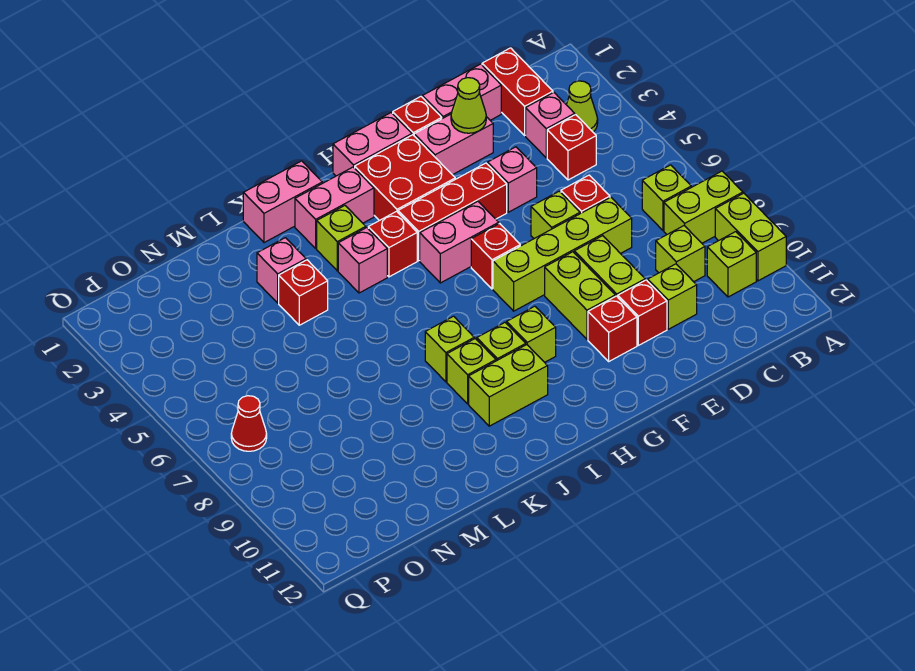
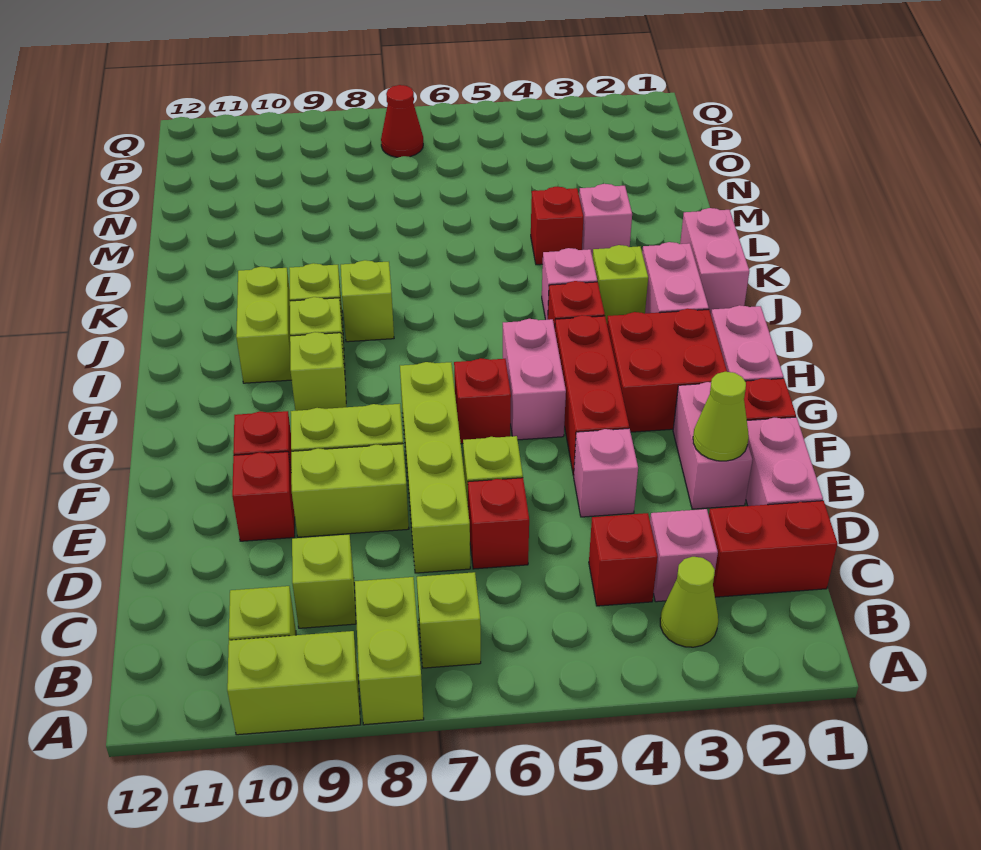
lime brick D10 level 1 -> none

